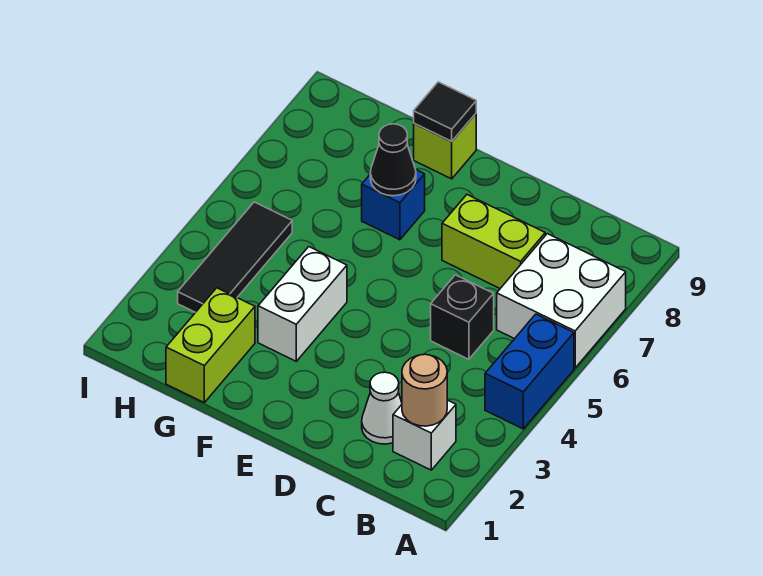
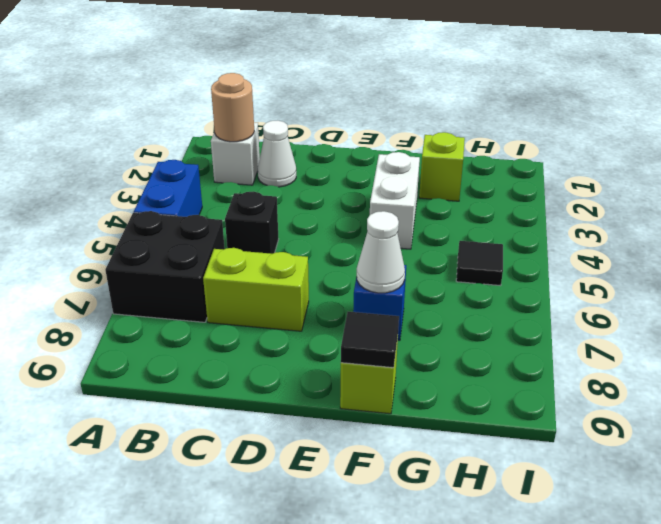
white brick A6:B7 level 1 -> black brick A6:B7 level 1
black cone F7 level 2 -> white cone F7 level 2
lime brick G1:G2 level 1 -> lime brick G2 level 1
black tile H3:H5 level 1 -> black tile H5 level 1

